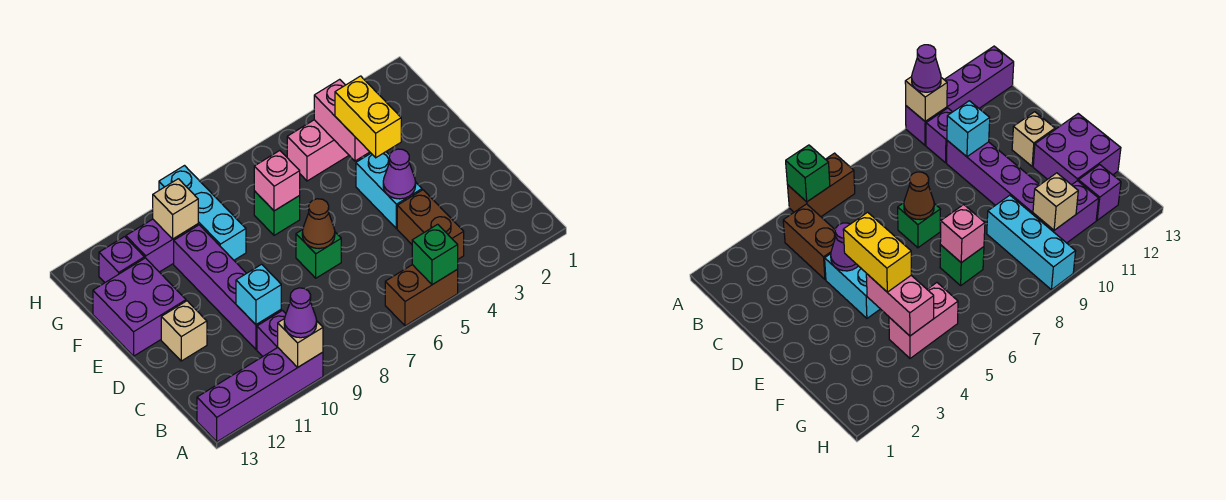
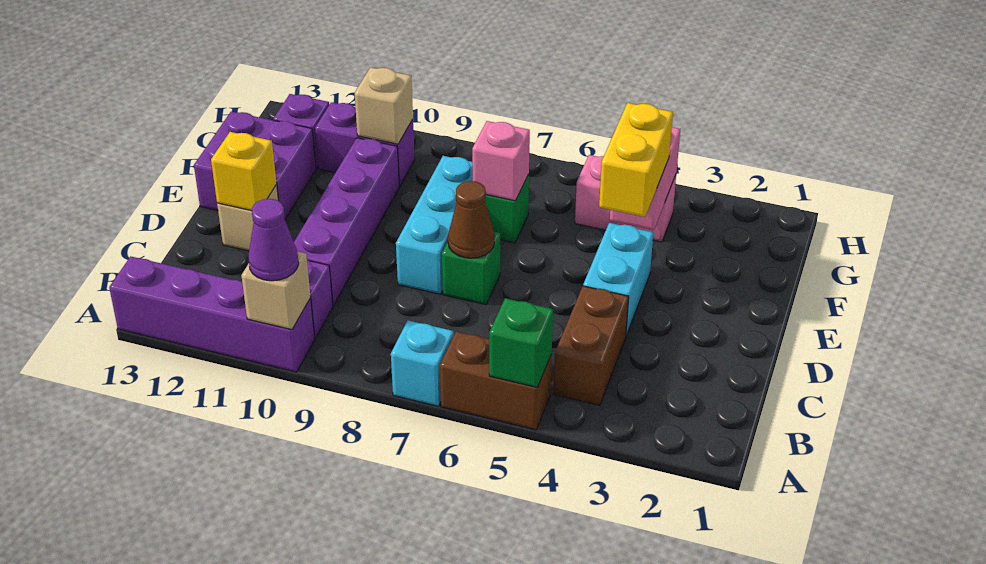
cyan brick C10 level 2 -> cyan brick A7 level 1
purple cone D4 level 2 -> none
none -> yellow brick D12 level 2
cyan brick F9:H9 level 1 -> cyan brick D8:F8 level 1

